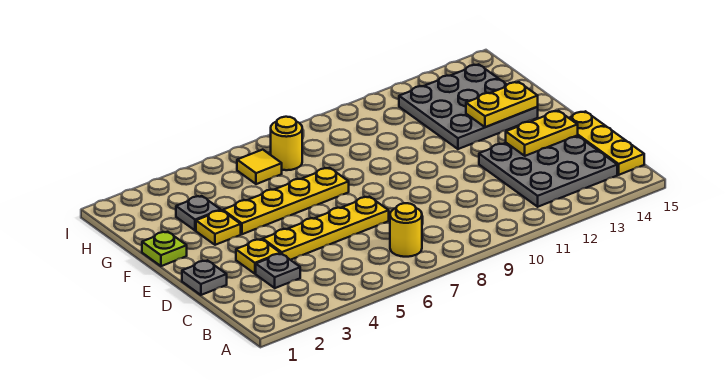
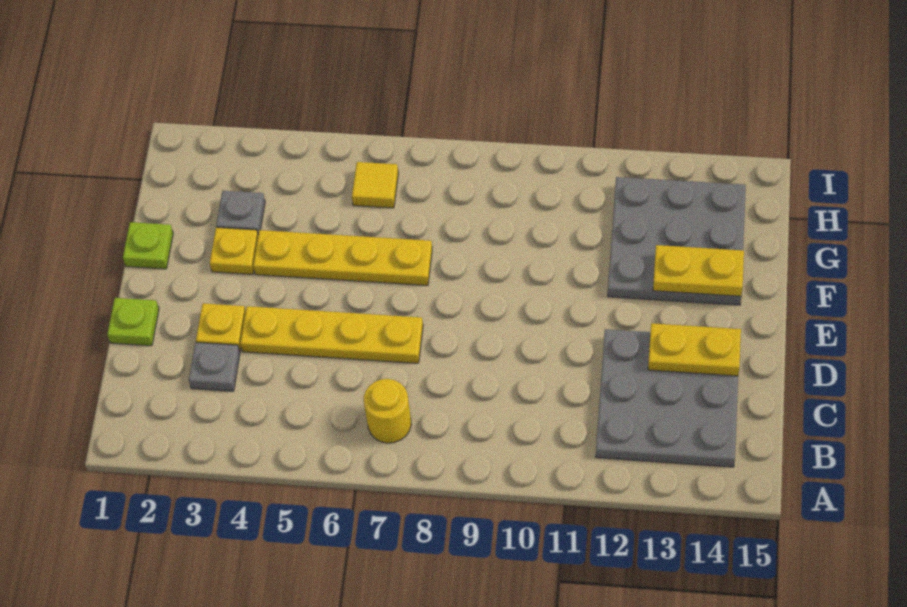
yellow plate B15:D15 level 1 -> none
grey plate D1 level 1 -> lime plate D1 level 1
yellow round brick H7 level 1 -> none

